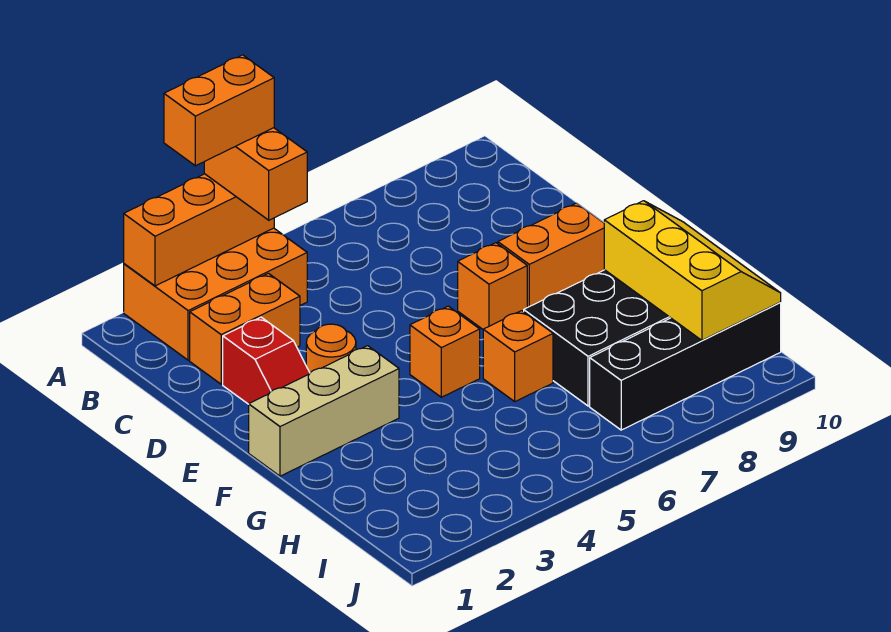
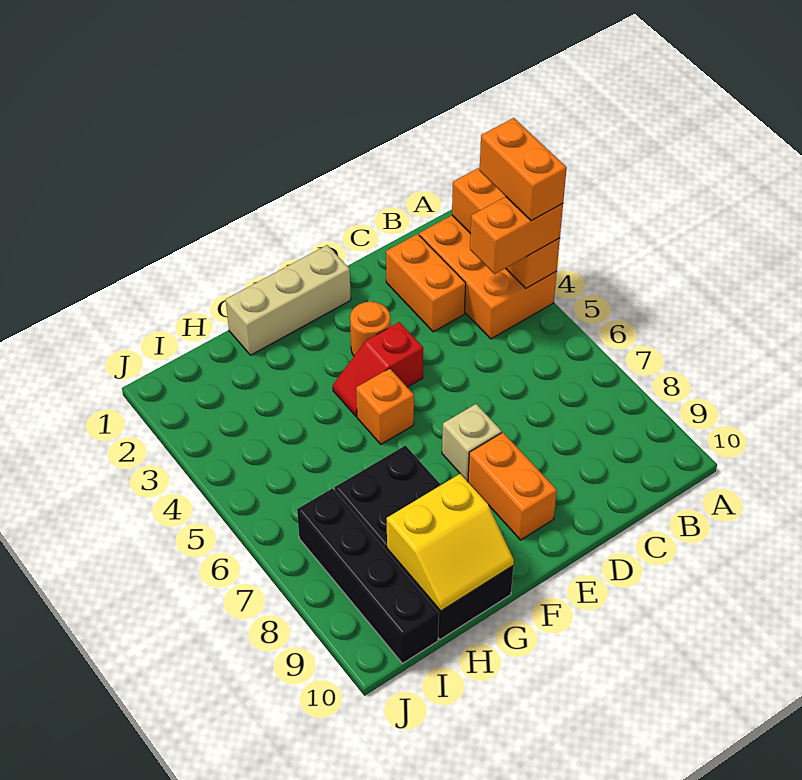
red slope D2:E2 level 1 top D -> red slope E4:F4 level 1 top E
orange brick E7 level 1 -> tan brick E7 level 1
tan brick F1:F3 level 1 -> tan brick E1:G1 level 1
orange brick G6 level 1 -> none
yellow slope G9:I10 level 2 top 9 -> yellow slope G9:H10 level 2 top 9

